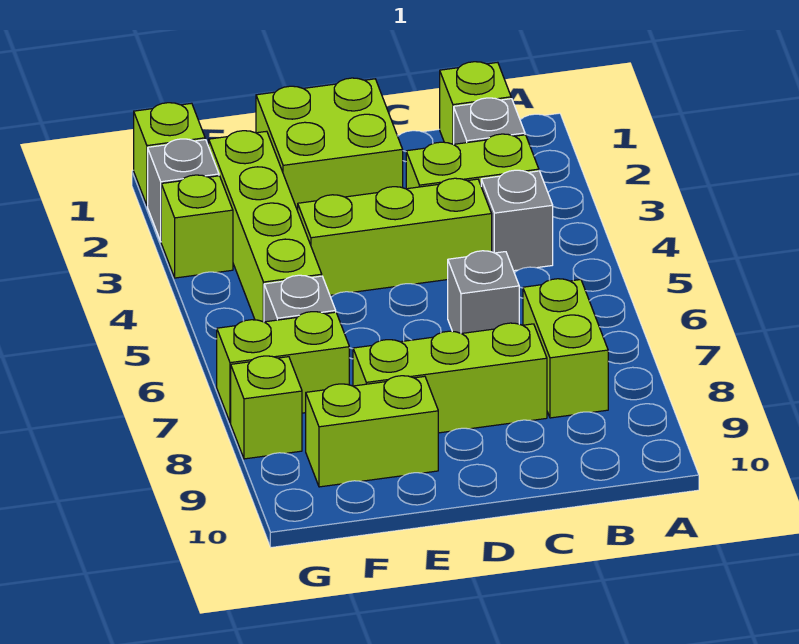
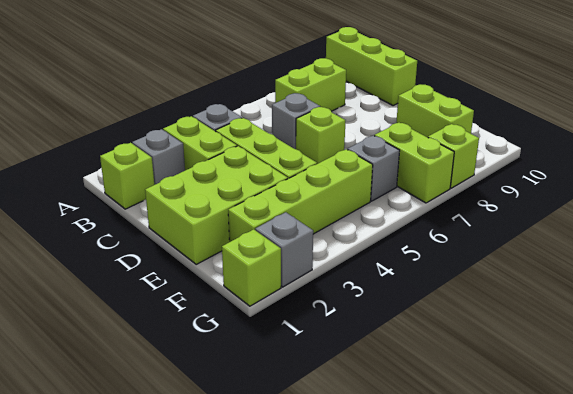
lime brick C8:E8 level 1 -> lime brick A10:C10 level 1
lime brick D1:E2 level 1 -> lime brick D1:E3 level 1
lime brick G3 level 1 -> lime brick D6 level 1

